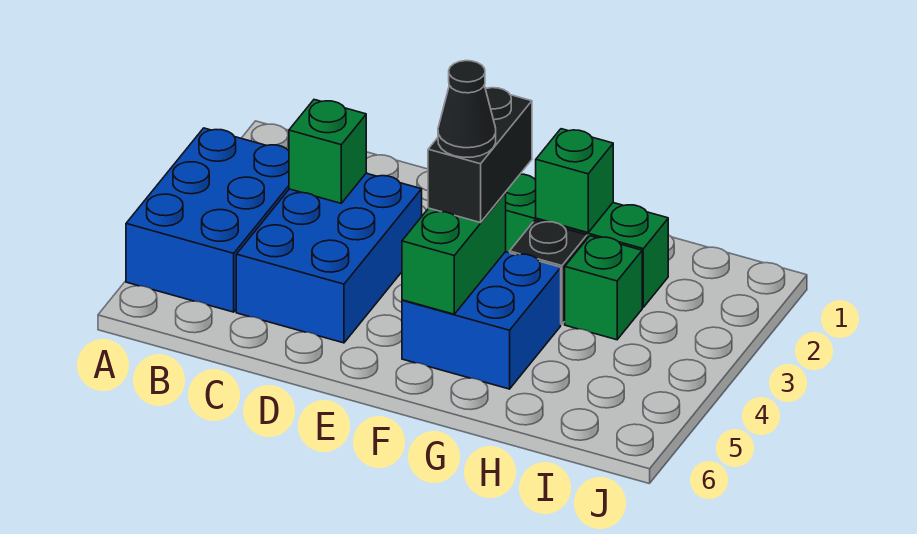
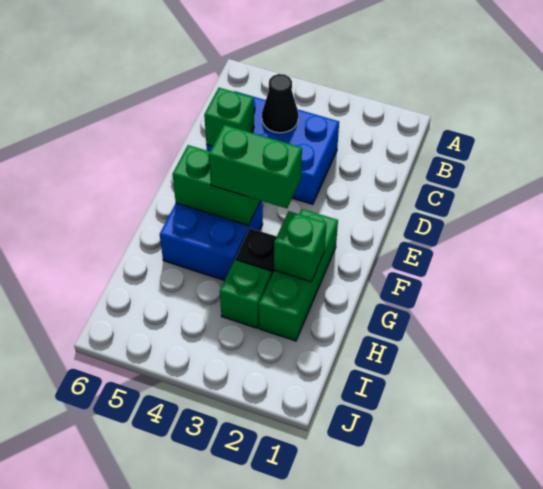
blue brick A3:B5 level 1 -> none
green brick C3 level 2 -> green brick D5 level 2
black brick F3:F4 level 3 -> green brick F3:F4 level 3
black cone F4 level 4 -> black cone C4 level 2

